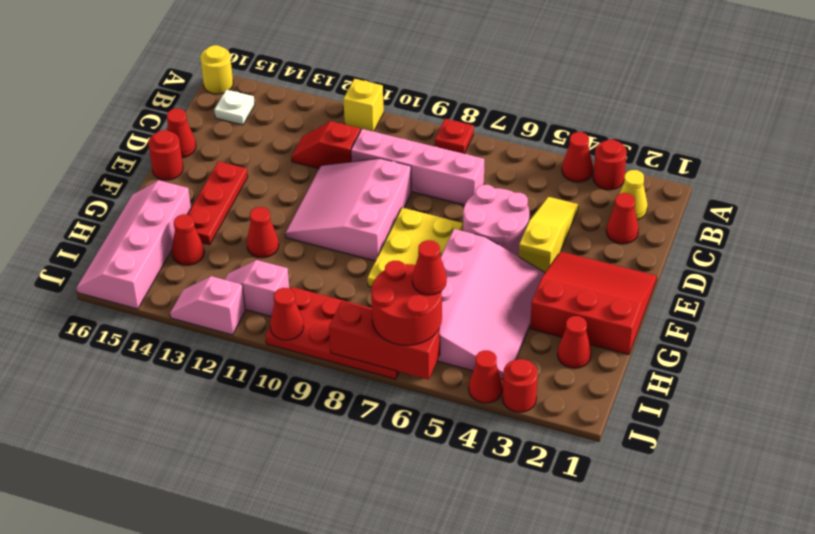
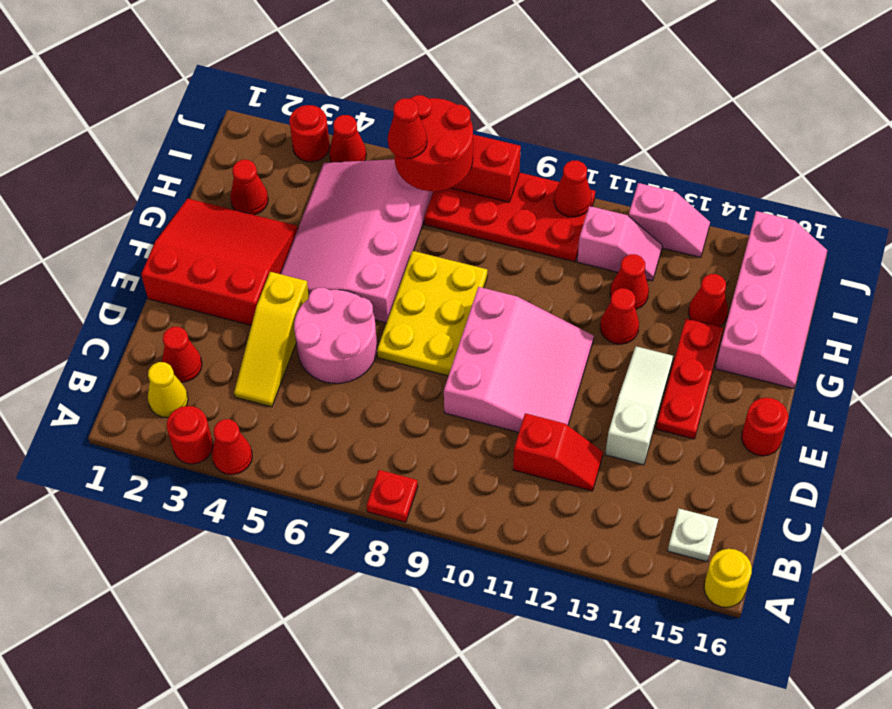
yellow brick A11 level 1 -> none
pink brick C7:C10 level 1 -> none
none -> white slope D13:F13 level 1 top D
red cone D16 level 1 -> red cone H12 level 1
red slope E1:G3 level 1 top G -> red slope E1:G3 level 1 top E

